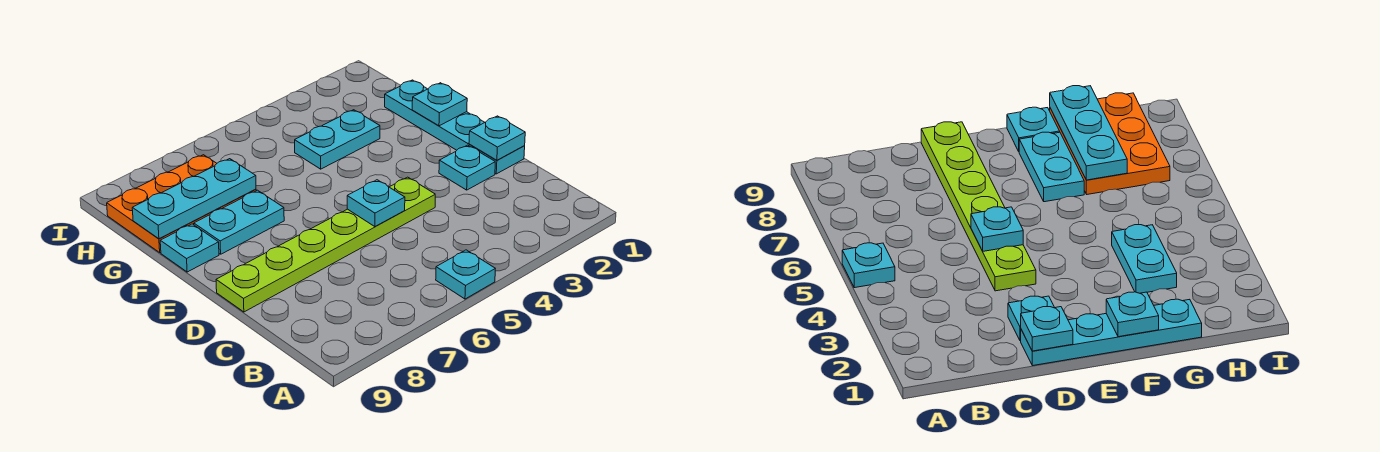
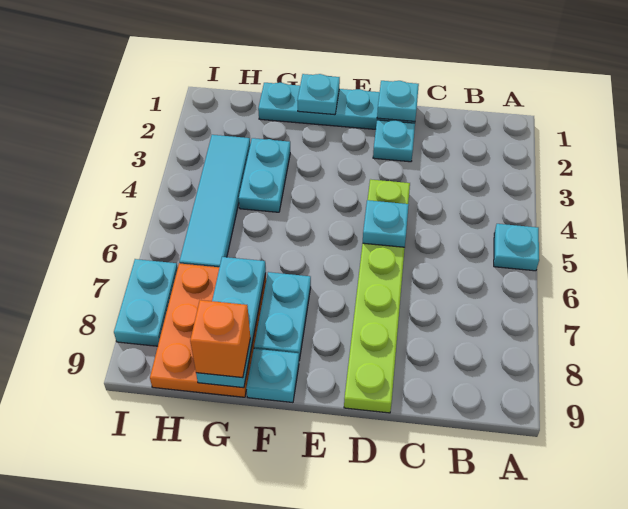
none -> orange brick G9 level 3
none -> cyan tile H3:H6 level 1
none -> cyan plate I7:I8 level 1

